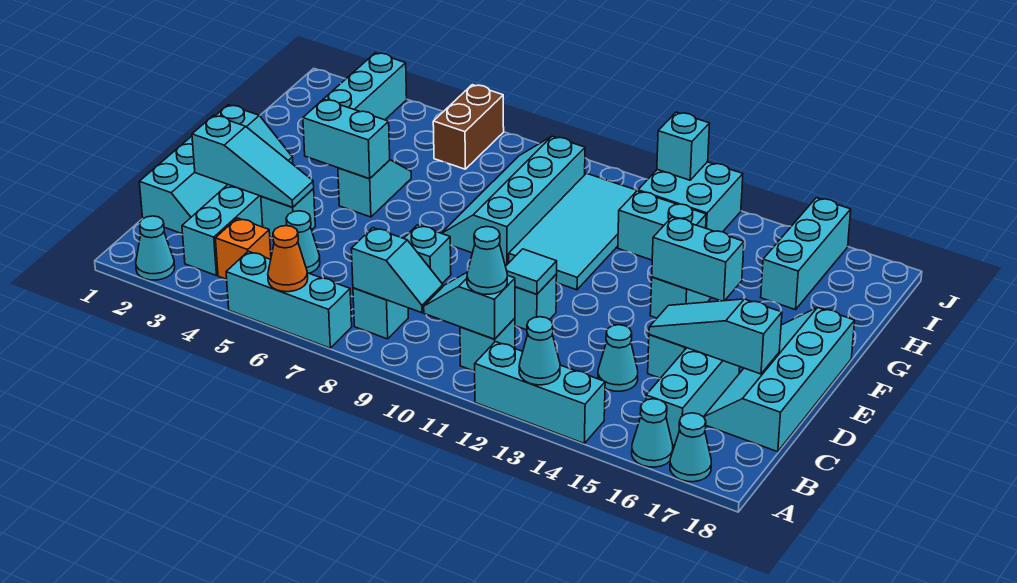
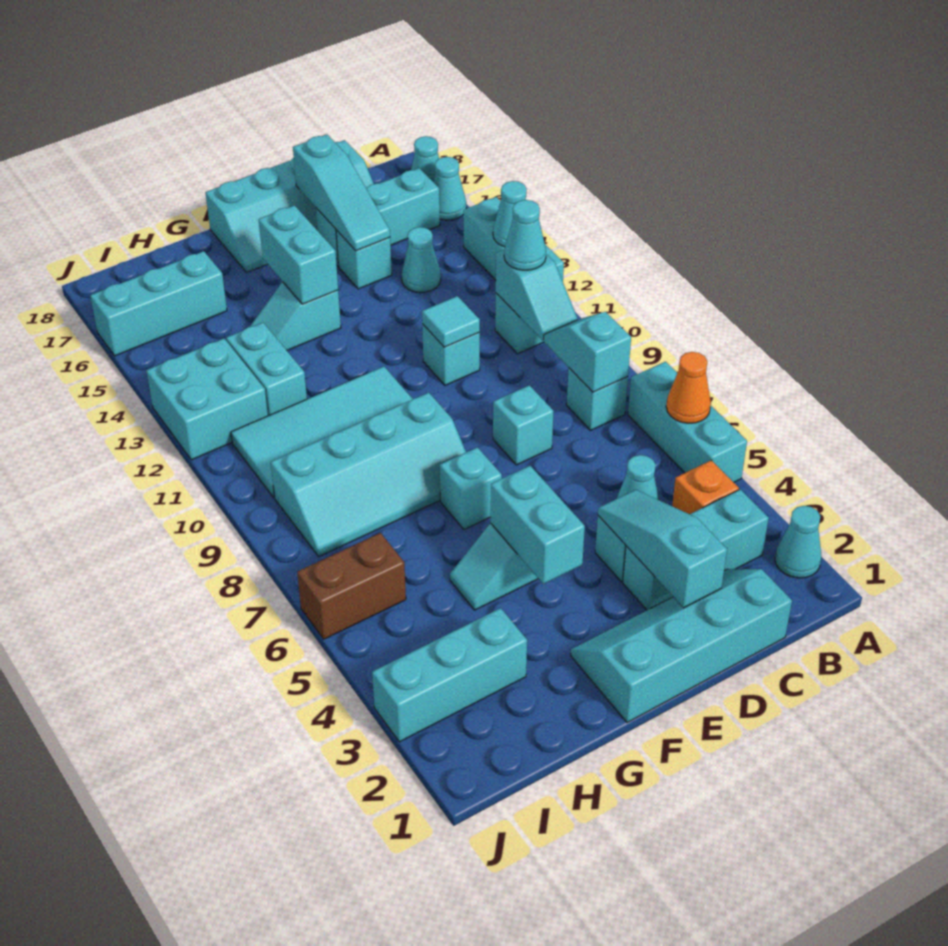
cyan brick J12 level 2 -> cyan brick F7 level 1

